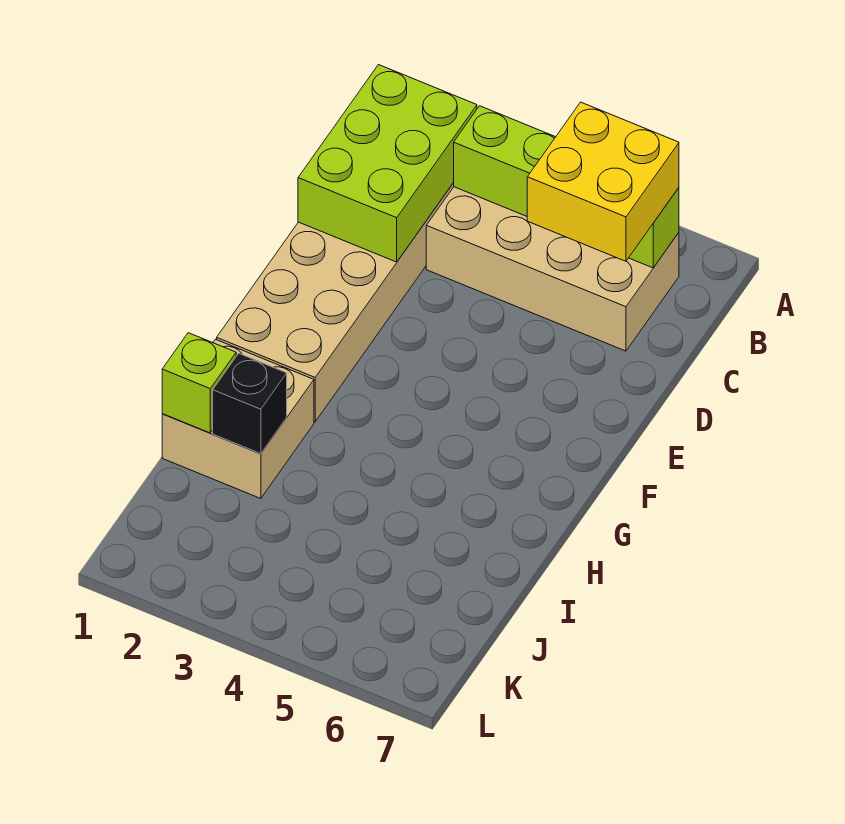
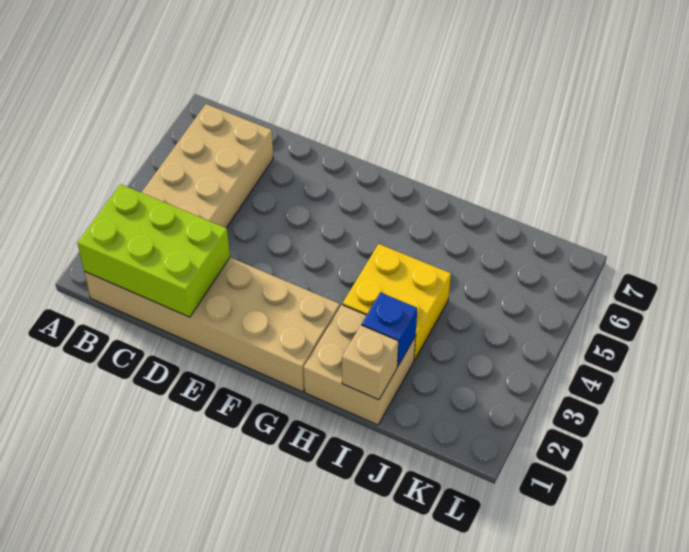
lime brick B3:B6 level 2 -> none
yellow brick B5:C6 level 3 -> yellow brick H3:I4 level 1
lime brick I1 level 2 -> tan brick I1 level 2
black brick I2 level 2 -> blue brick I2 level 2

